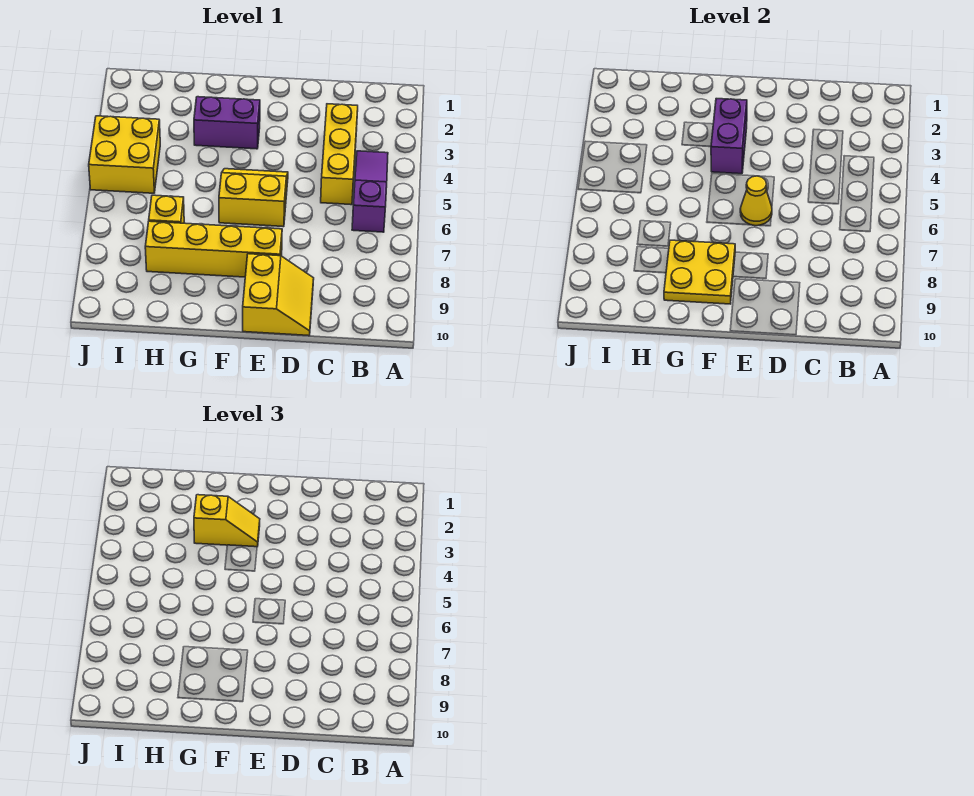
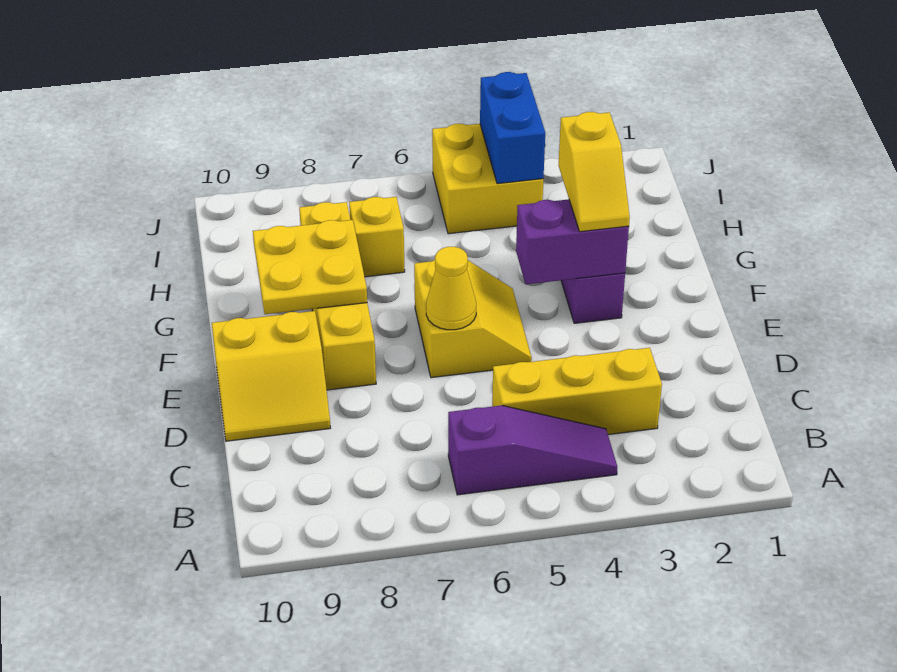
none -> blue brick I4:J4 level 2

